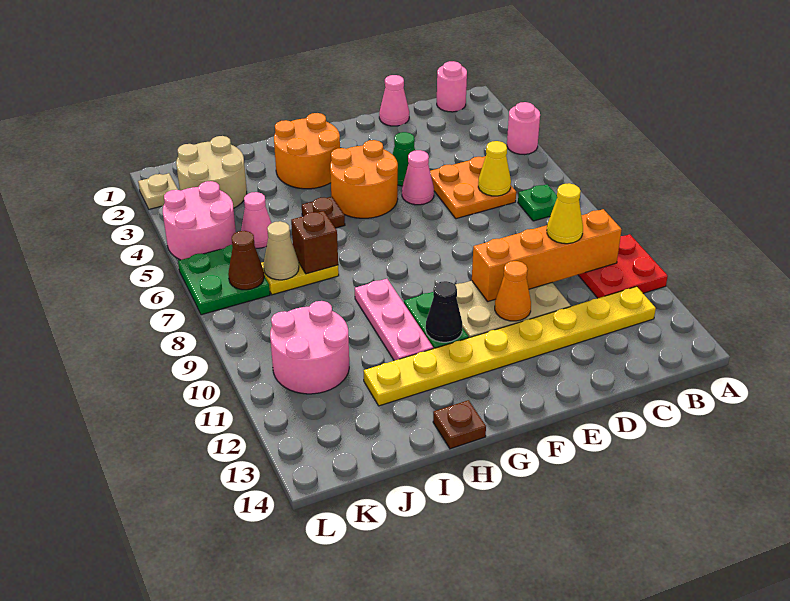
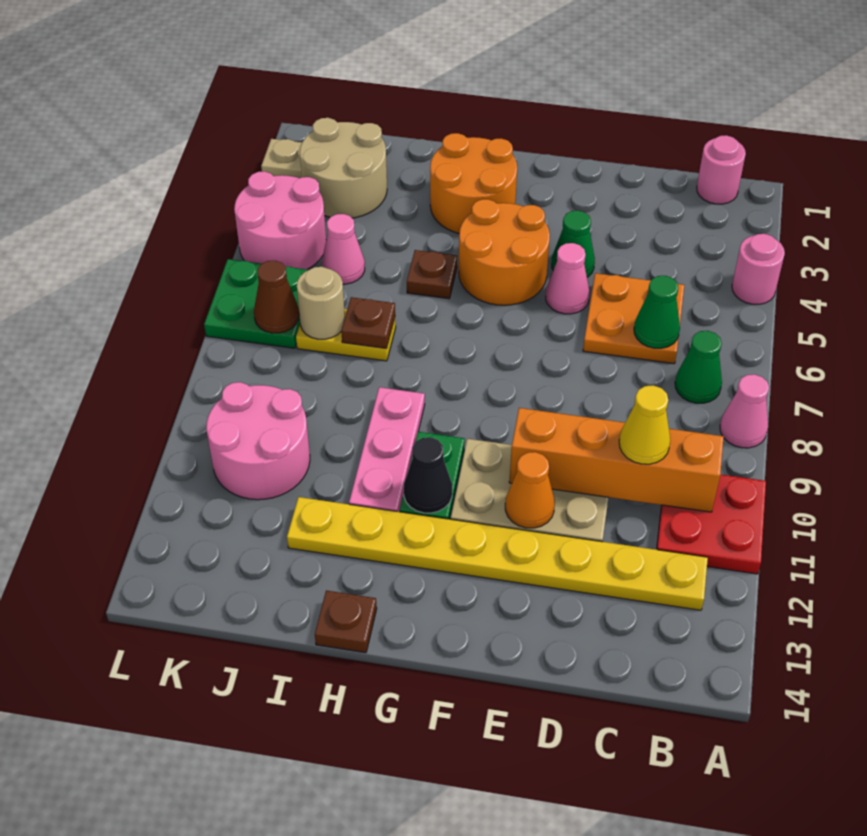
green plate B7 level 1 -> green cone B7 level 1
yellow cone C6 level 2 -> green cone C6 level 2
pink cone D1 level 1 -> pink cone A8 level 1
brown brick I7 level 2 -> brown plate I7 level 2
tan cone J7 level 2 -> tan round brick J7 level 2

